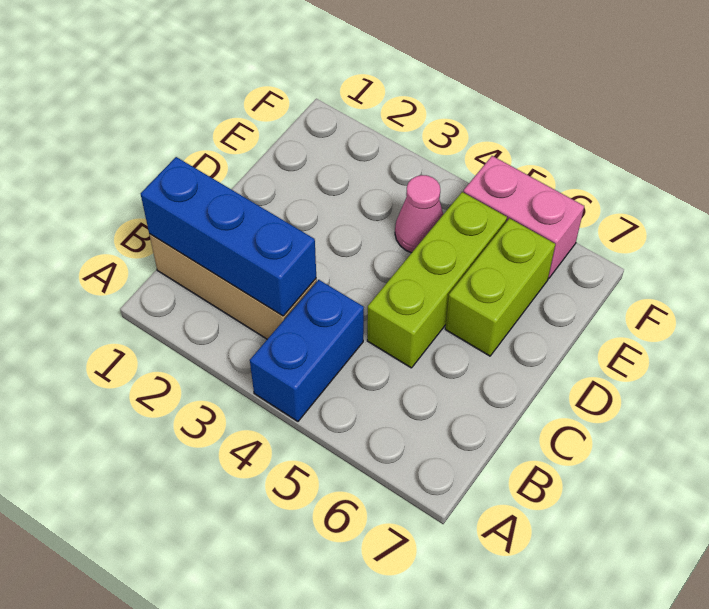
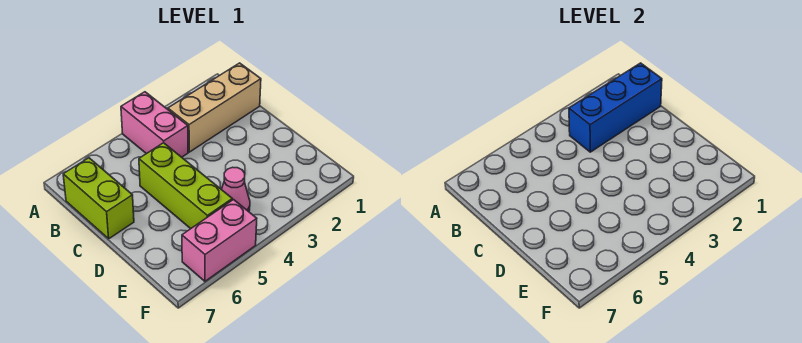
blue brick A4:B4 level 1 -> pink brick A4:B4 level 1
lime brick D6:E6 level 1 -> lime brick B7:C7 level 1

